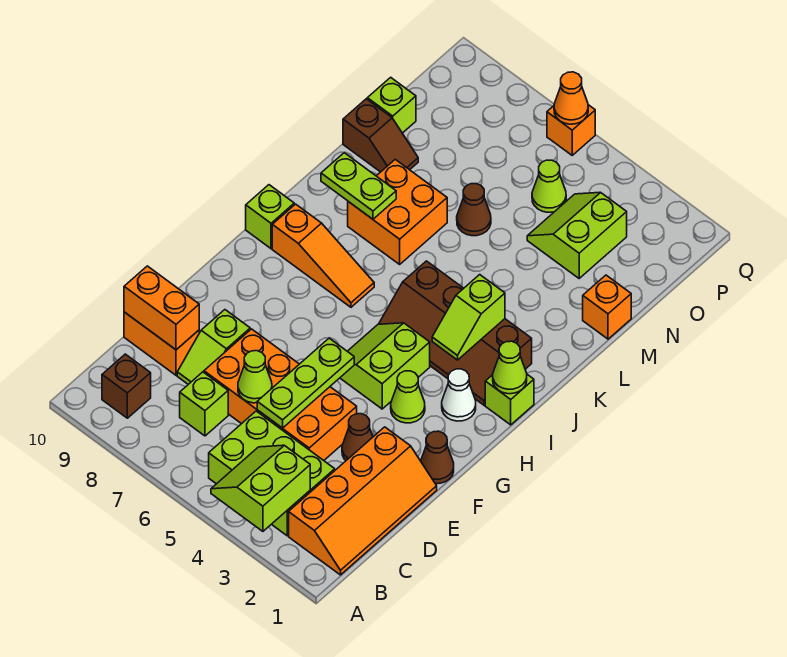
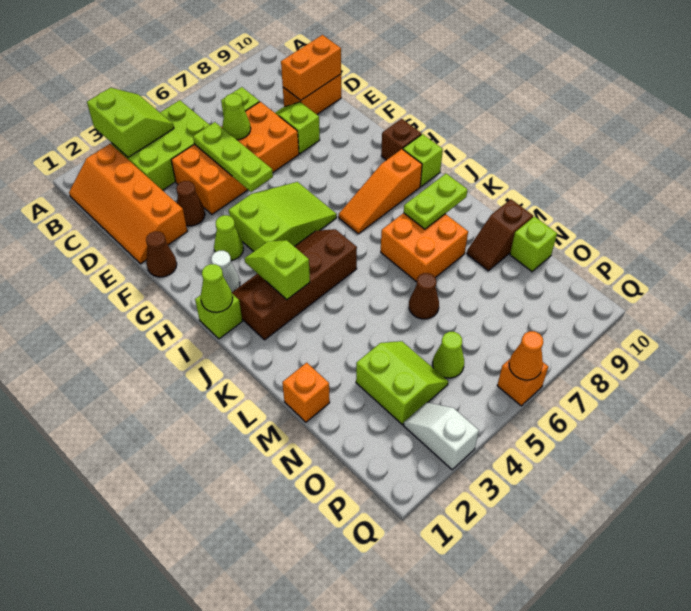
brown brick B9 level 1 -> brown brick H10 level 1
lime slope G4:H5 level 1 top 4 -> lime slope G4:H6 level 1 top 4
none -> white slope P3:Q3 level 1 top Q

